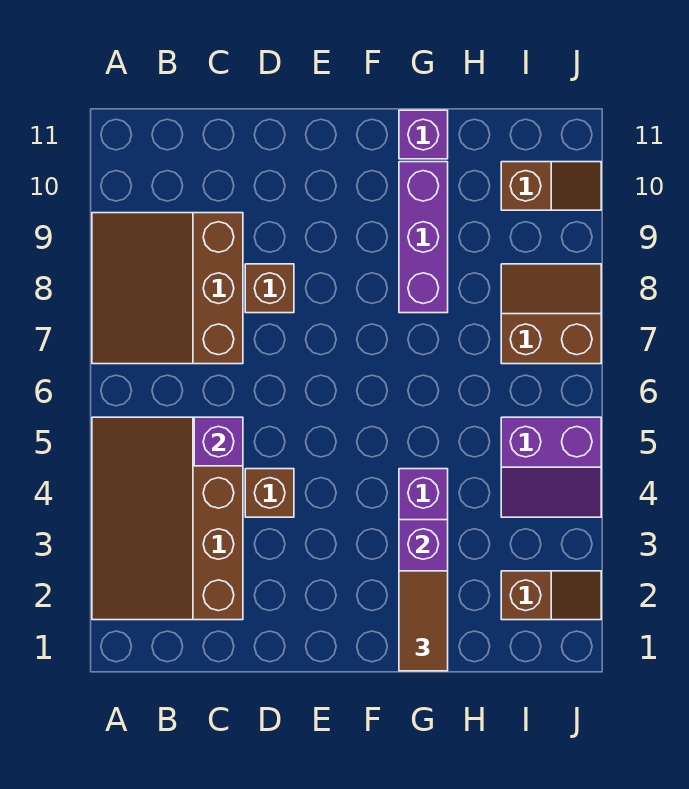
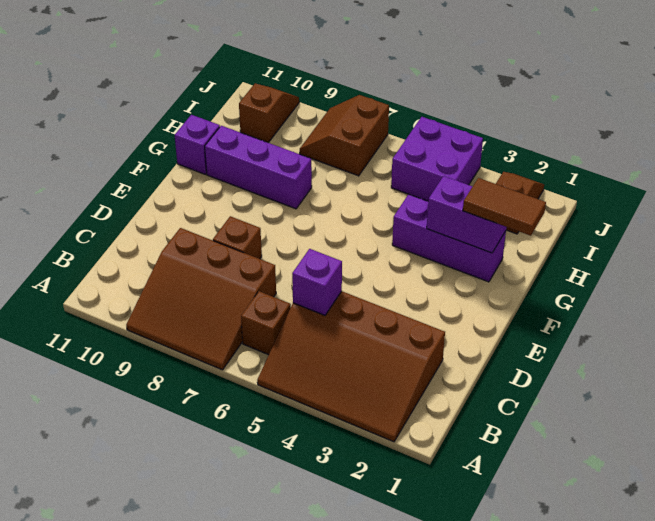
brown brick D4 level 1 -> brown brick B6 level 1
purple slope I4:J5 level 1 top 5 -> purple brick I4:J5 level 1

